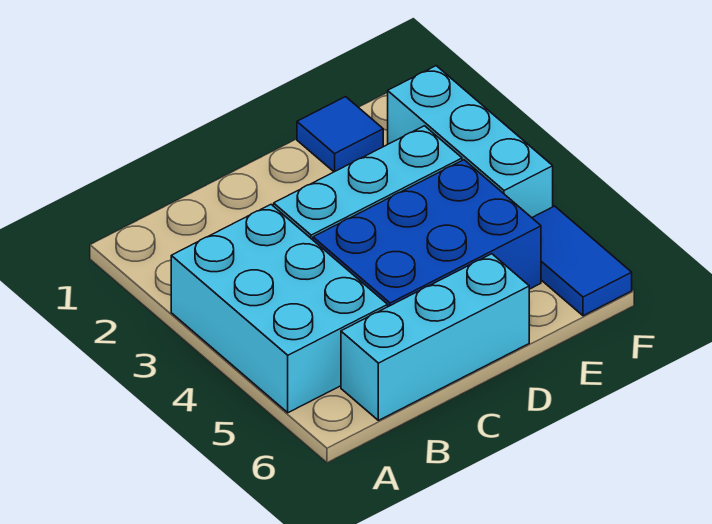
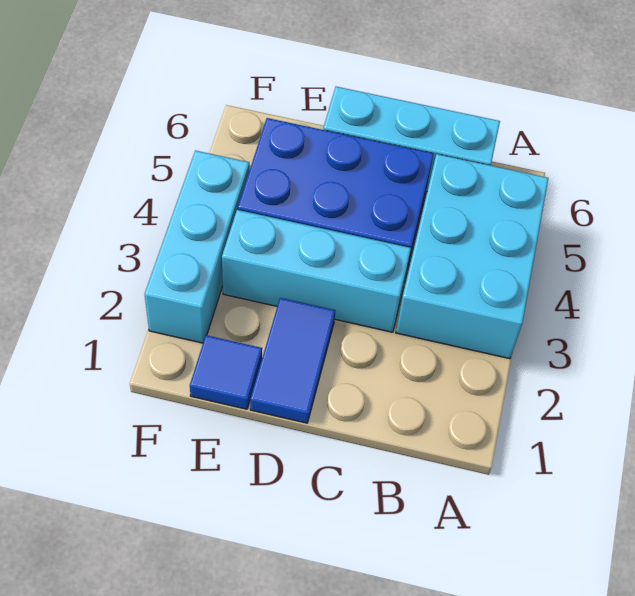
blue tile F5:F6 level 1 -> blue tile D1:D2 level 1

